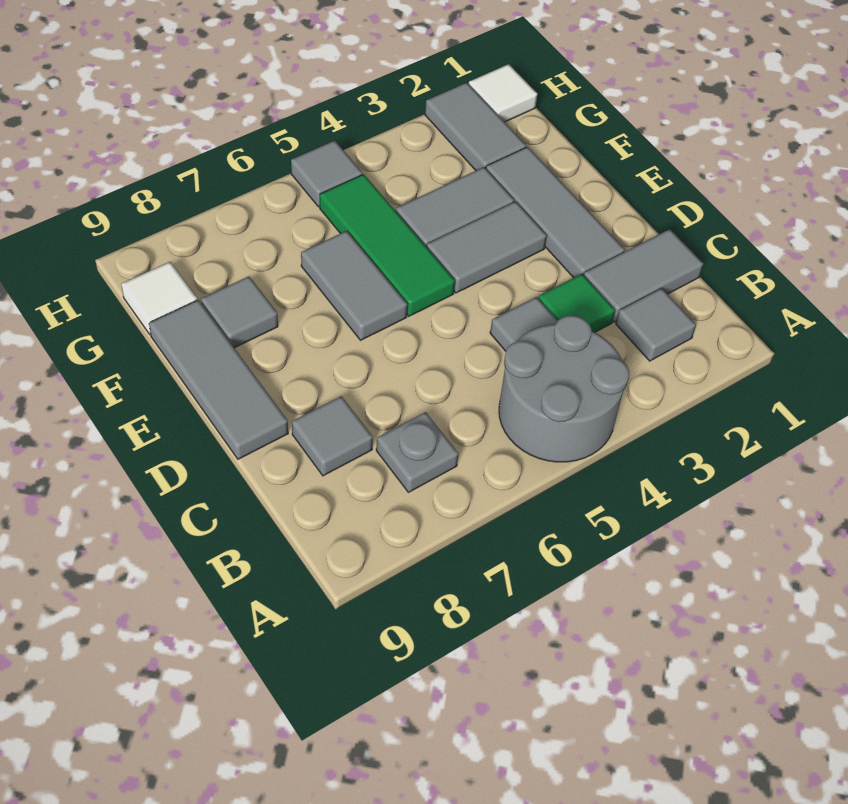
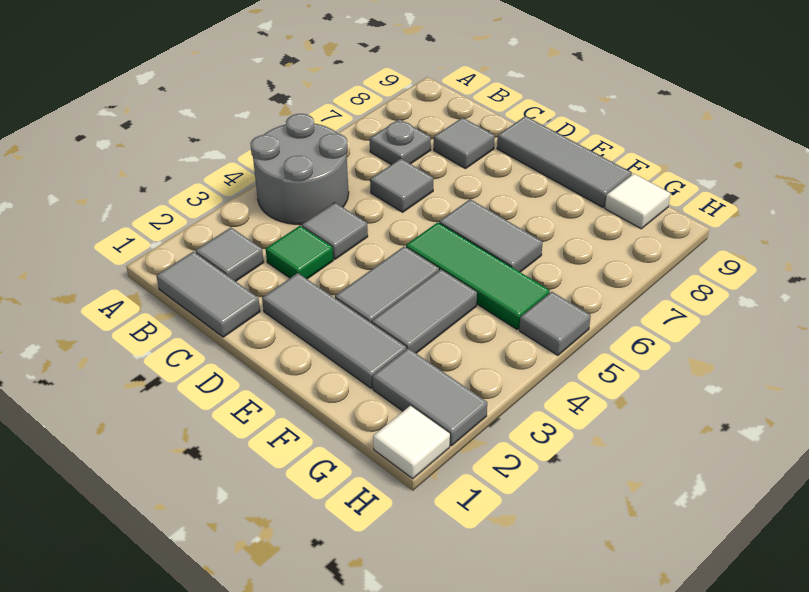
grey tile C1:C2 level 1 -> grey tile B1:C1 level 1
grey tile F8 level 1 -> grey tile C6 level 1

